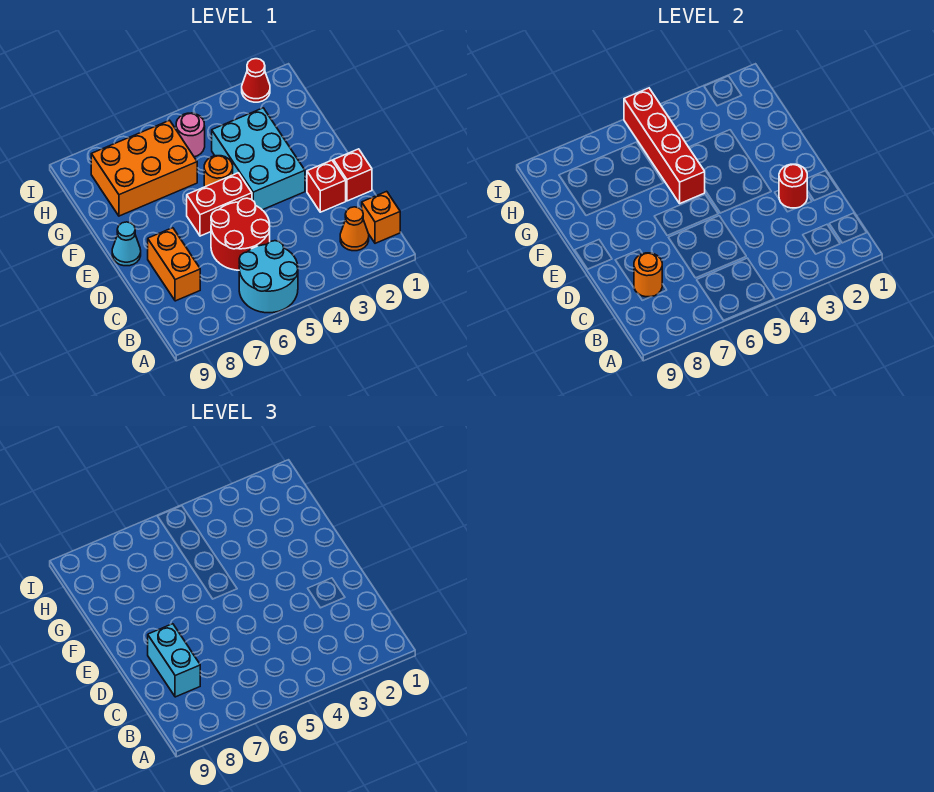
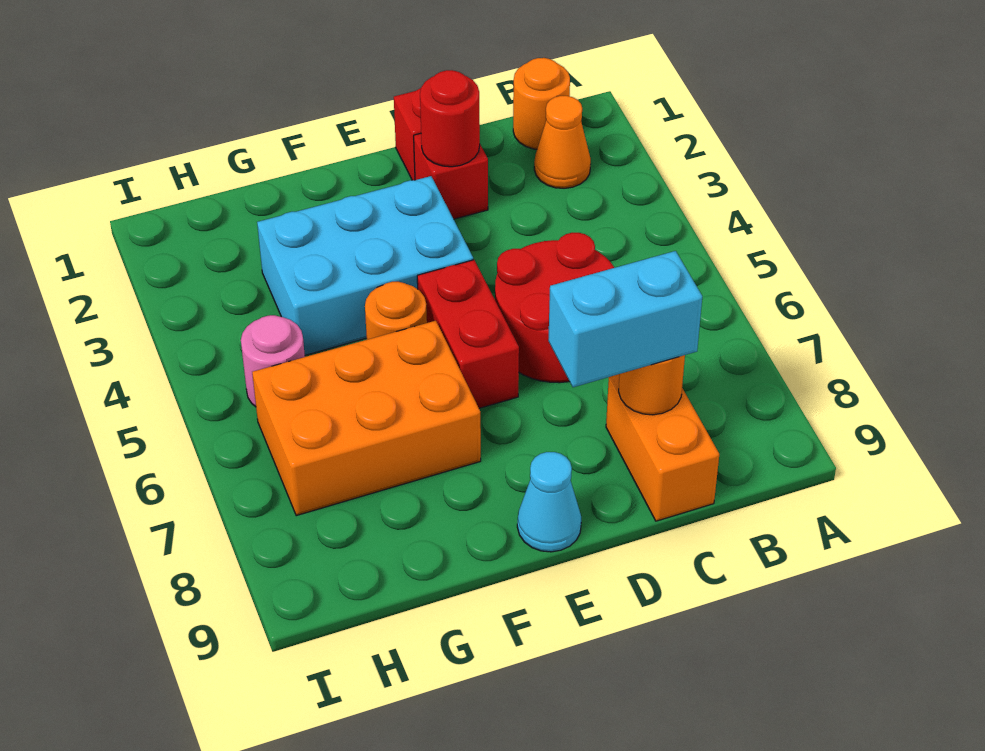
cyan round brick A5:B6 level 1 -> none
orange brick B1 level 1 -> orange round brick B1 level 1
orange brick C8:D8 level 1 -> orange brick C8:C9 level 1
red brick F5:I5 level 2 -> none
orange brick G6:H8 level 1 -> orange brick F6:H7 level 1
red cone I2 level 1 -> none

